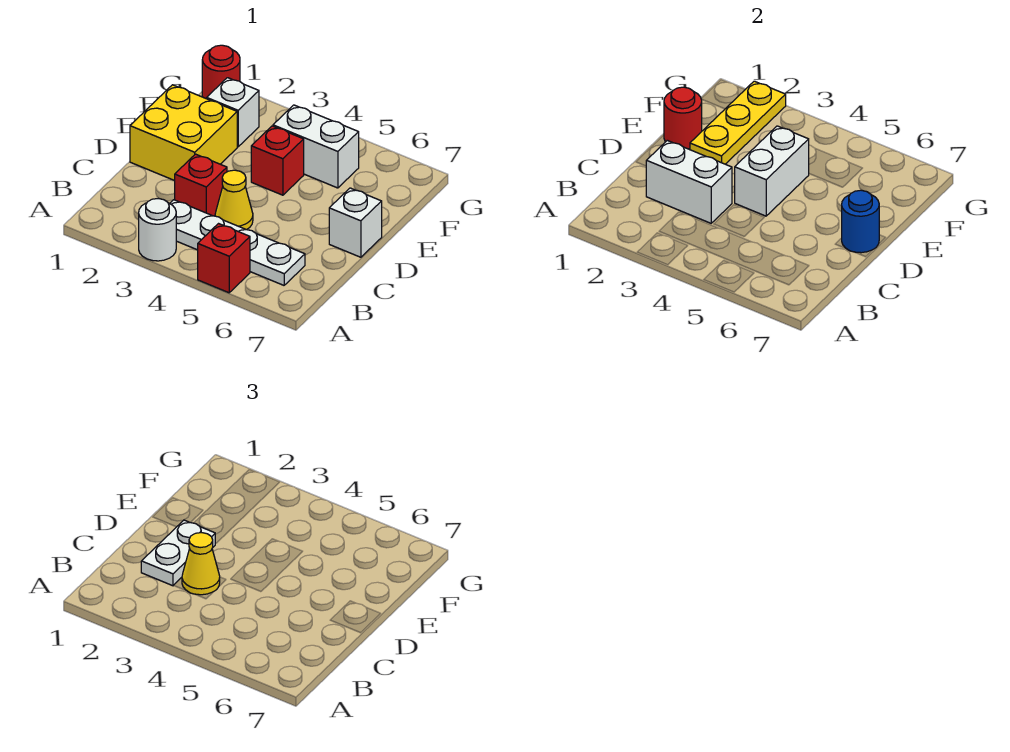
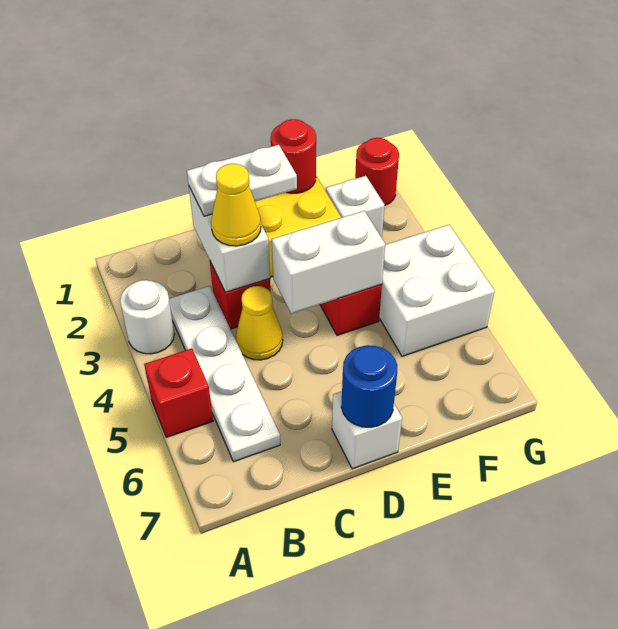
yellow plate E2:G2 level 2 -> none
white brick F4:F5 level 1 -> white brick F4:G5 level 1

